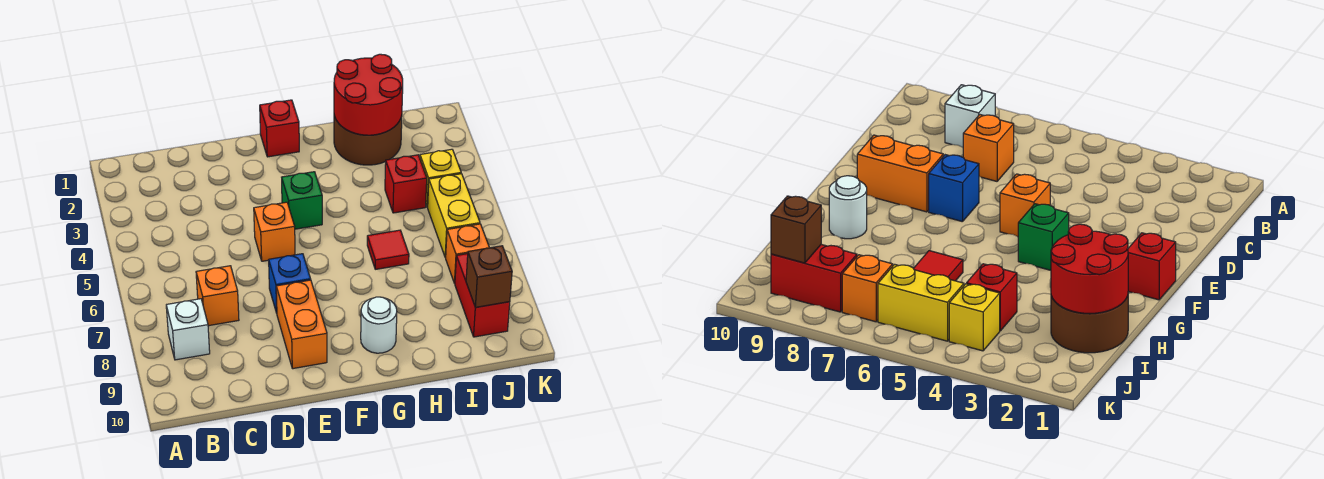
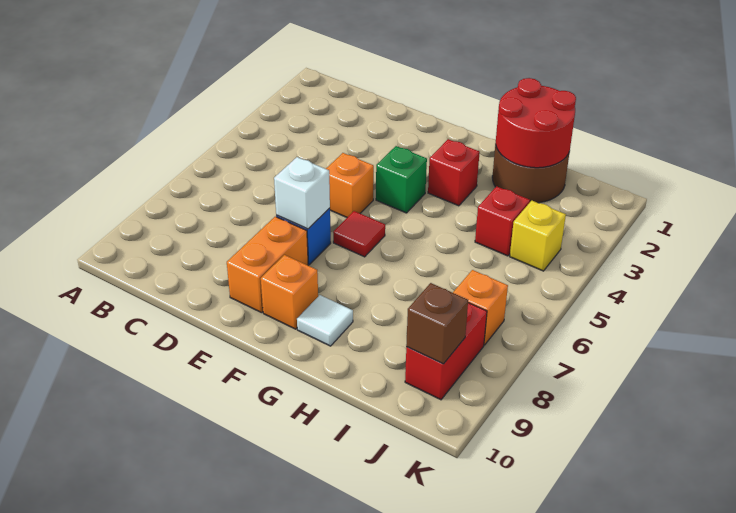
white brick B8 level 1 -> white brick E7 level 2
orange brick C7 level 1 -> orange brick F9 level 1
red brick F1 level 1 -> red brick G3 level 1
white round brick G9 level 1 -> white tile G9 level 1
red tile H6 level 1 -> red tile F6 level 1
yellow brick J5:J6 level 1 -> none

